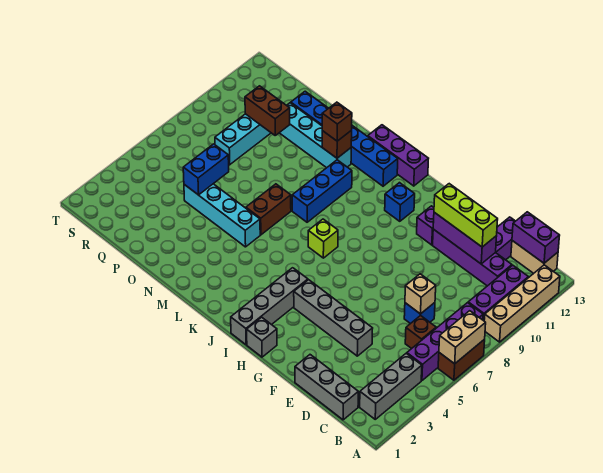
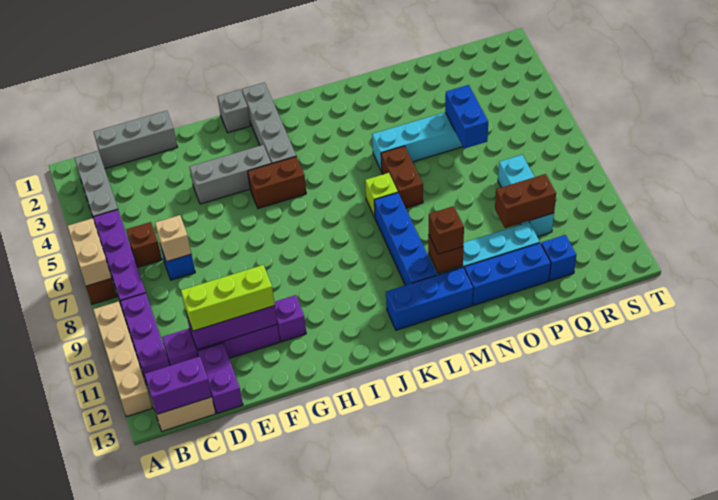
grey brick E4:H4 level 1 -> grey brick F4:H4 level 1
none -> brown brick H5:I5 level 1
blue brick I11 level 1 -> blue brick Q12 level 1
lime brick J7 level 1 -> lime brick L7 level 1
purple brick J13:L13 level 1 -> none
blue brick L8:L10 level 1 -> blue brick L8:L11 level 1

